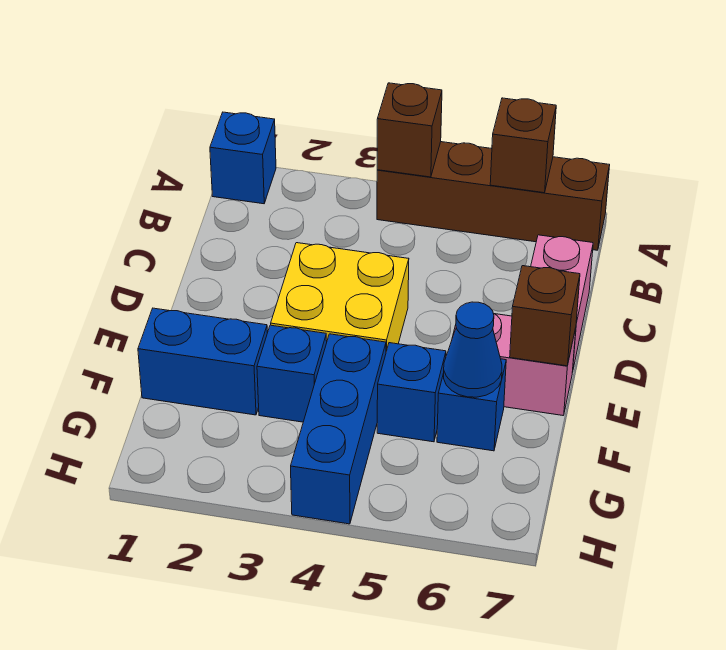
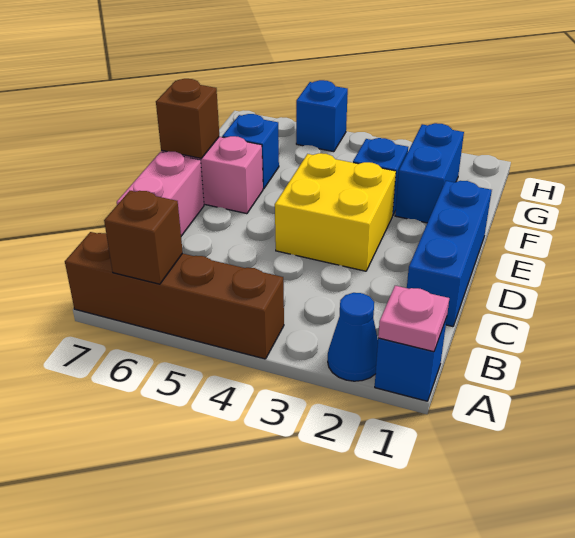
none -> pink plate A1 level 2
brown brick A4 level 2 -> none
blue brick F1:F2 level 1 -> blue brick F2:G2 level 1
blue brick F4:H4 level 1 -> blue brick C1:E1 level 1
blue brick F5 level 1 -> blue brick H5 level 1
blue cone F6 level 2 -> blue cone A2 level 1

